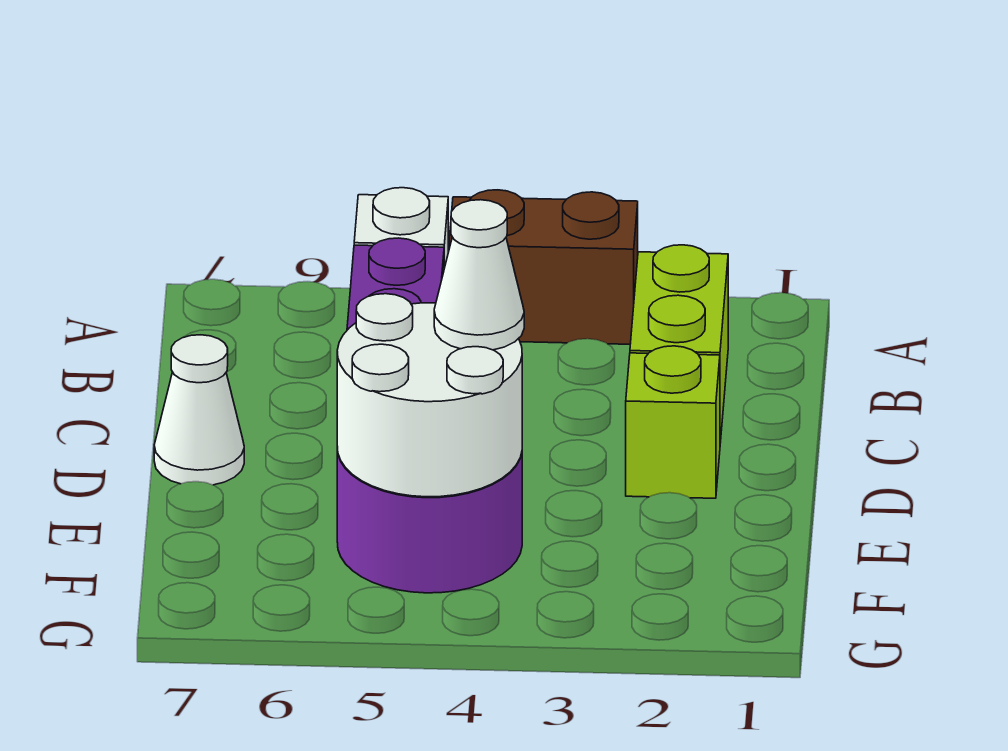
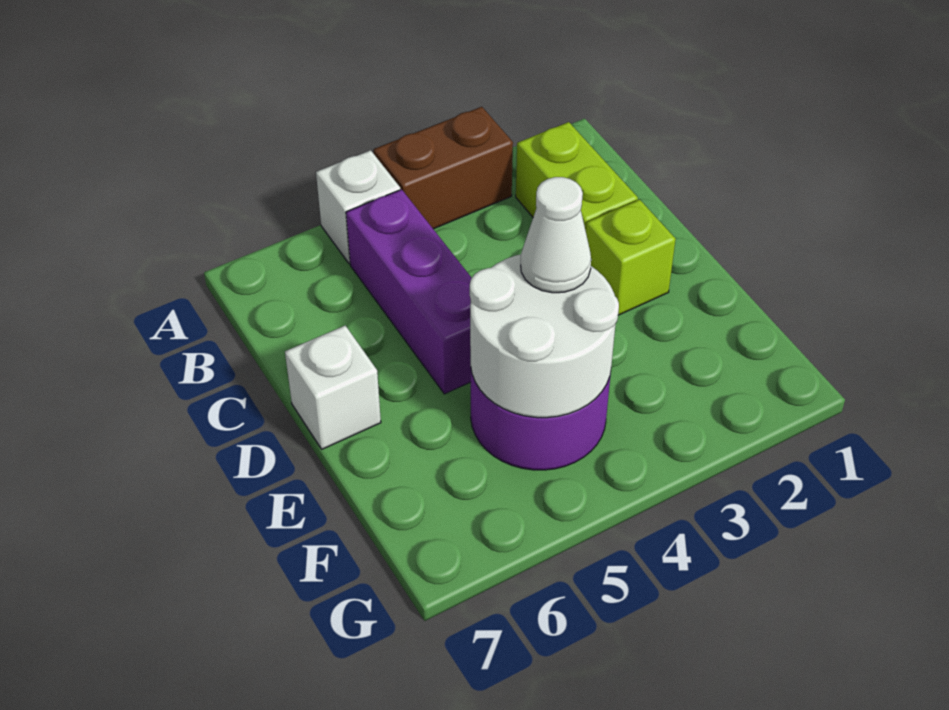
white cone D7 level 1 -> white brick D7 level 1

